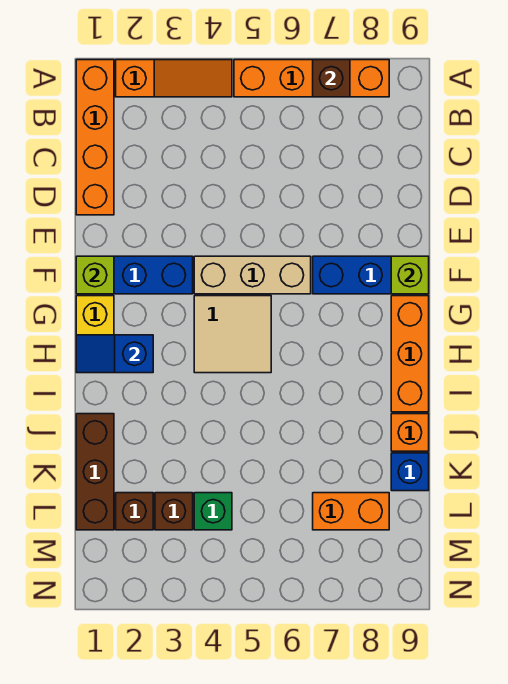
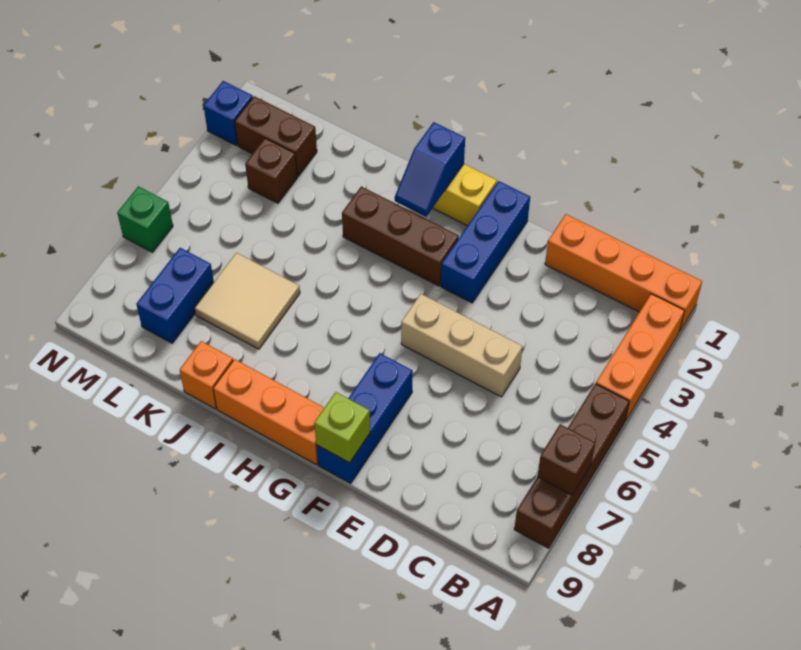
orange slope A2:A4 level 1 top 2 -> orange brick A2:A4 level 1
orange brick A5:A8 level 1 -> brown brick A5:A8 level 1
lime brick F1 level 2 -> none
tan brick F4:F6 level 1 -> tan brick D5:F5 level 1
tan tile G4:H5 level 1 -> tan tile J6:K7 level 1
blue slope H1:H2 level 2 top 2 -> blue slope H1:H2 level 2 top 1
brown brick J1:L1 level 1 -> brown brick G3:I3 level 1
blue brick K9 level 1 -> blue brick N2 level 1
brown brick L2 level 1 -> brown brick L2:M2 level 1
green brick L4 level 1 -> green brick N6 level 1
orange brick L7:L8 level 1 -> blue brick L7:L8 level 1

